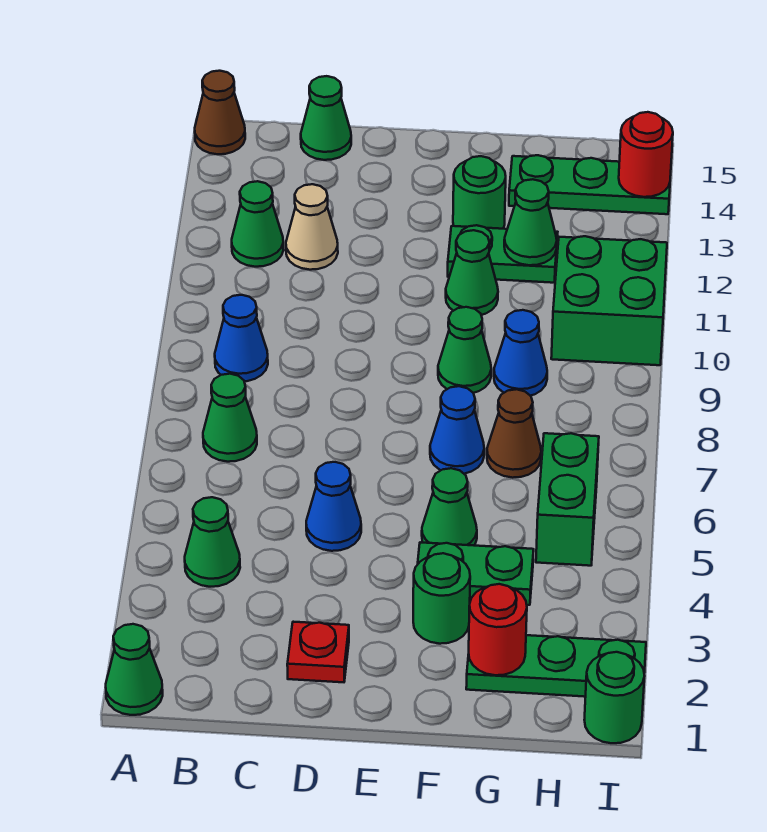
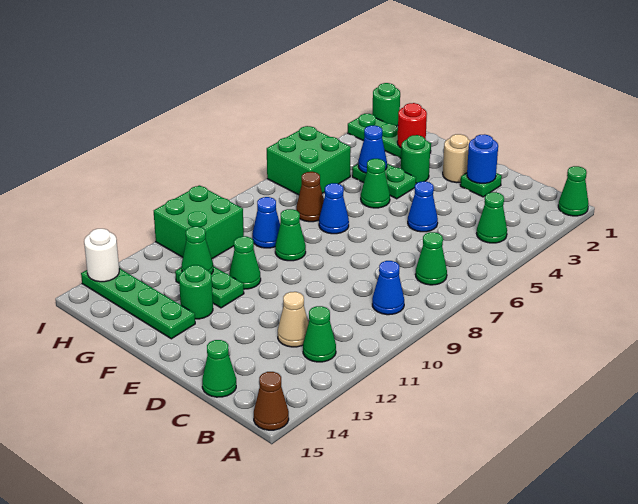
red plate D2 level 1 -> green plate D2 level 1
none -> blue round brick D2 level 2
none -> tan round brick E2 level 1
none -> blue cone G4 level 2
green plate G14:I14 level 1 -> green plate F14:I14 level 1
green brick H5:H6 level 1 -> green brick H5:I6 level 1
red round brick I14 level 2 -> white round brick I14 level 2

